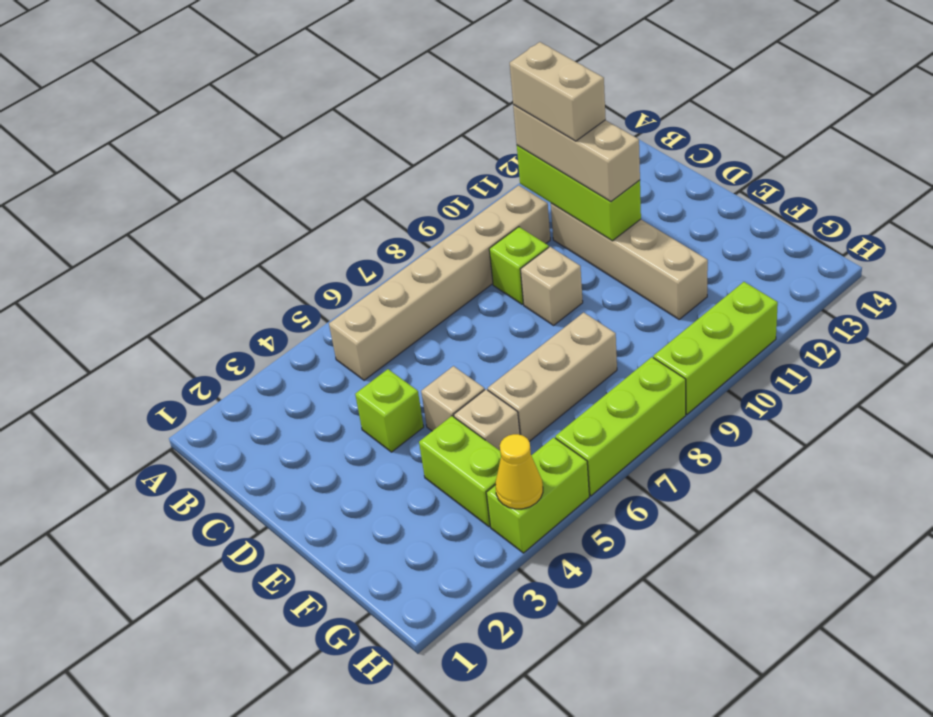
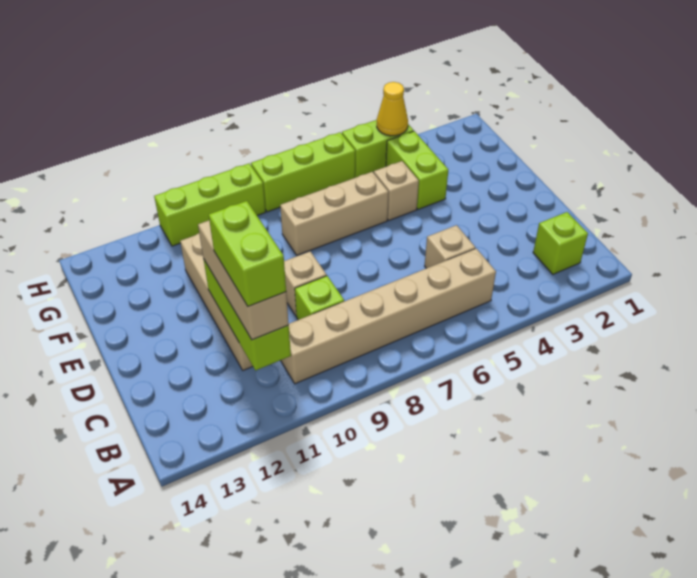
tan brick B11:C11 level 4 -> lime brick B11:C11 level 4
lime brick D4 level 1 -> lime brick B2 level 1
tan brick E5 level 1 -> tan brick C5 level 1

